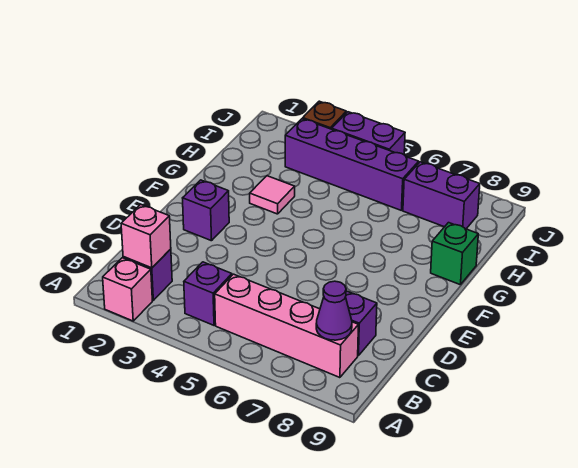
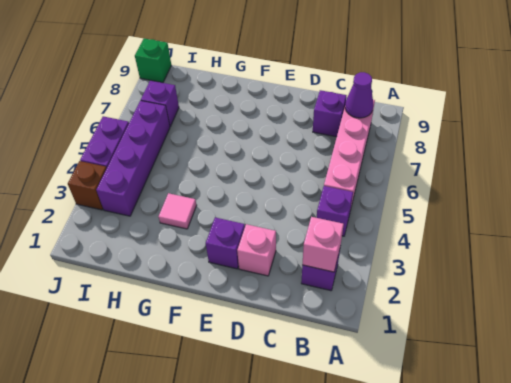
pink brick A2 level 1 -> pink brick D2 level 1
green brick G9 level 1 -> green brick J9 level 1
purple brick I7:I8 level 1 -> purple brick I7 level 1

